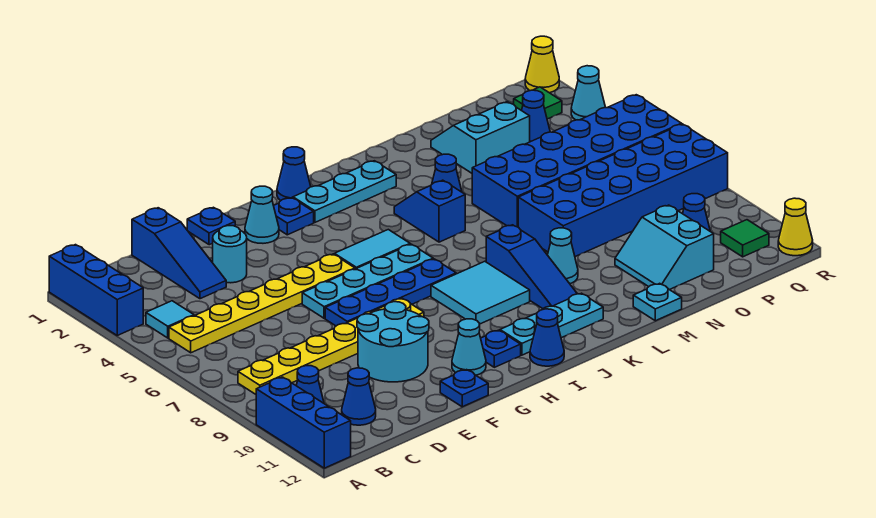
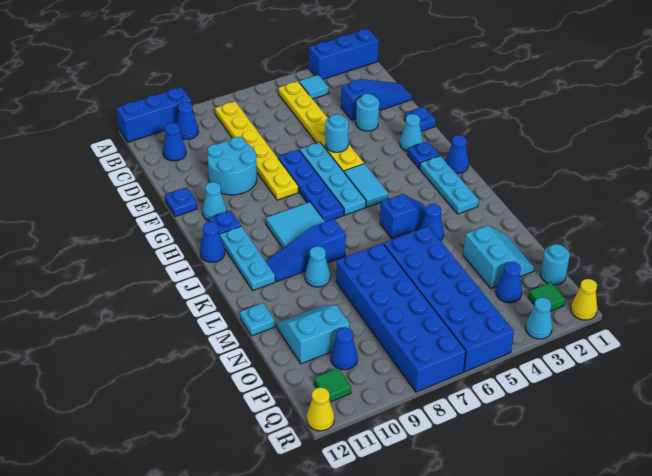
blue slope D1:D3 level 1 top 1 -> blue slope D1:D3 level 1 top 3
none -> cyan round brick F5 level 2
none -> cyan round brick P1 level 1

